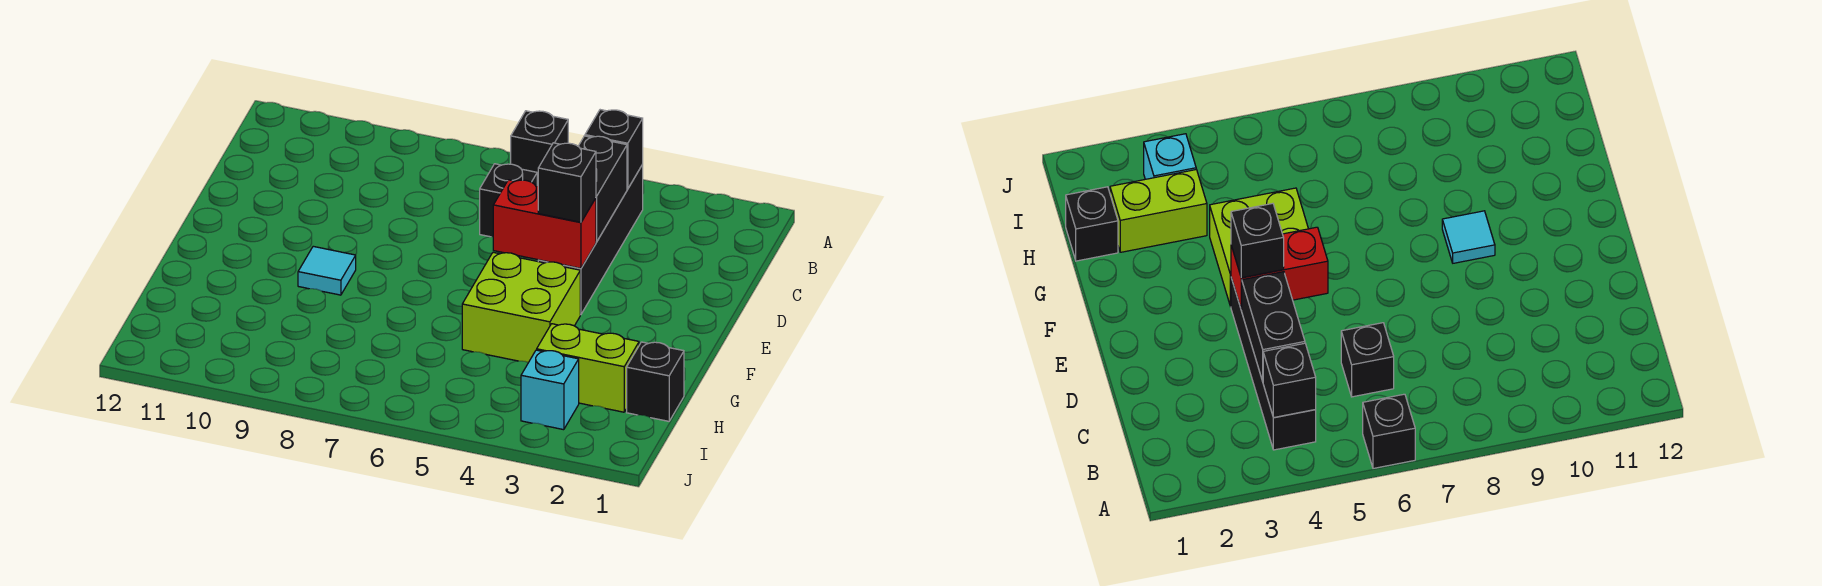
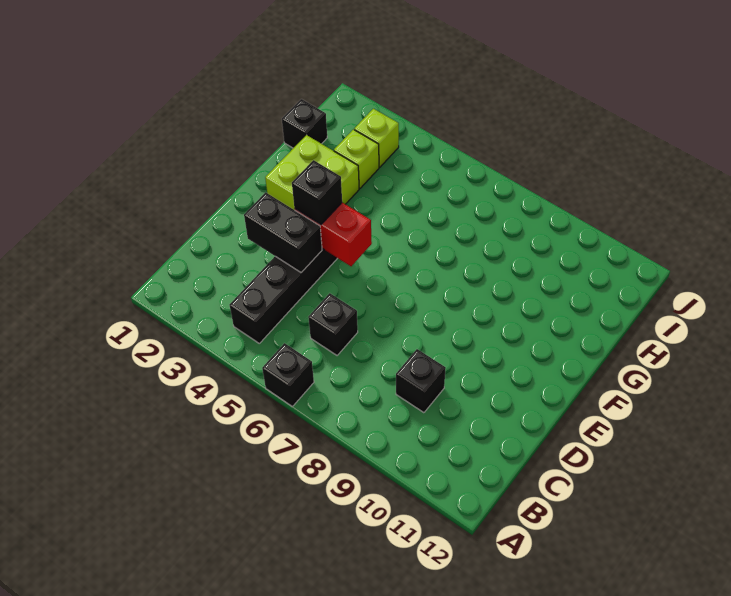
black brick B4 level 2 -> black brick C9 level 1
black brick C4:D4 level 2 -> black brick D3:D4 level 2
lime brick F4:G5 level 1 -> lime brick F2:G3 level 1
cyan tile F9 level 1 -> none
lime brick H2:H3 level 1 -> lime brick H3 level 1
cyan brick I3 level 1 -> lime brick I3 level 1

